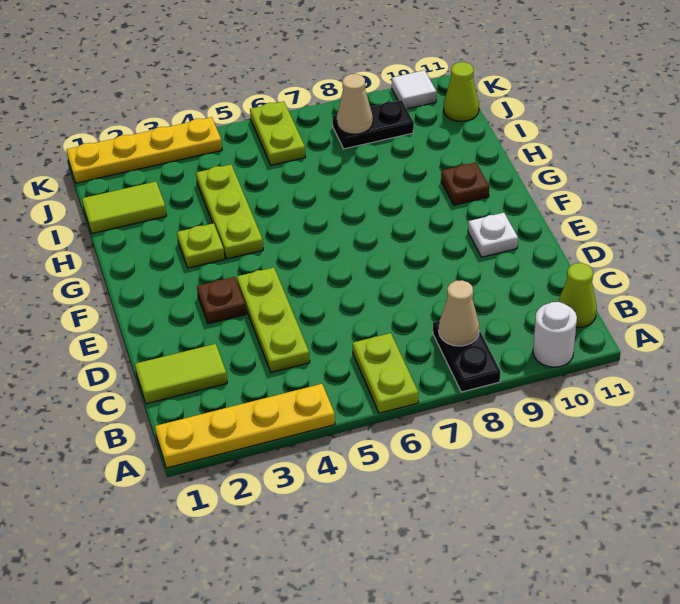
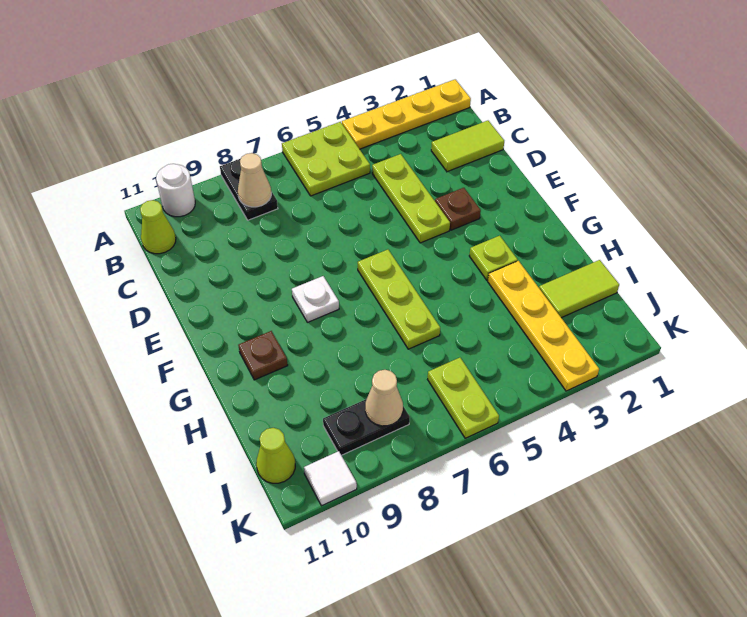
lime plate A6:B6 level 1 -> lime plate A5:B6 level 1
white plate E10 level 1 -> white plate F8 level 1
lime plate G4:I4 level 1 -> lime plate F6:H6 level 1
yellow plate K1:K4 level 1 -> yellow plate H3:K3 level 1

